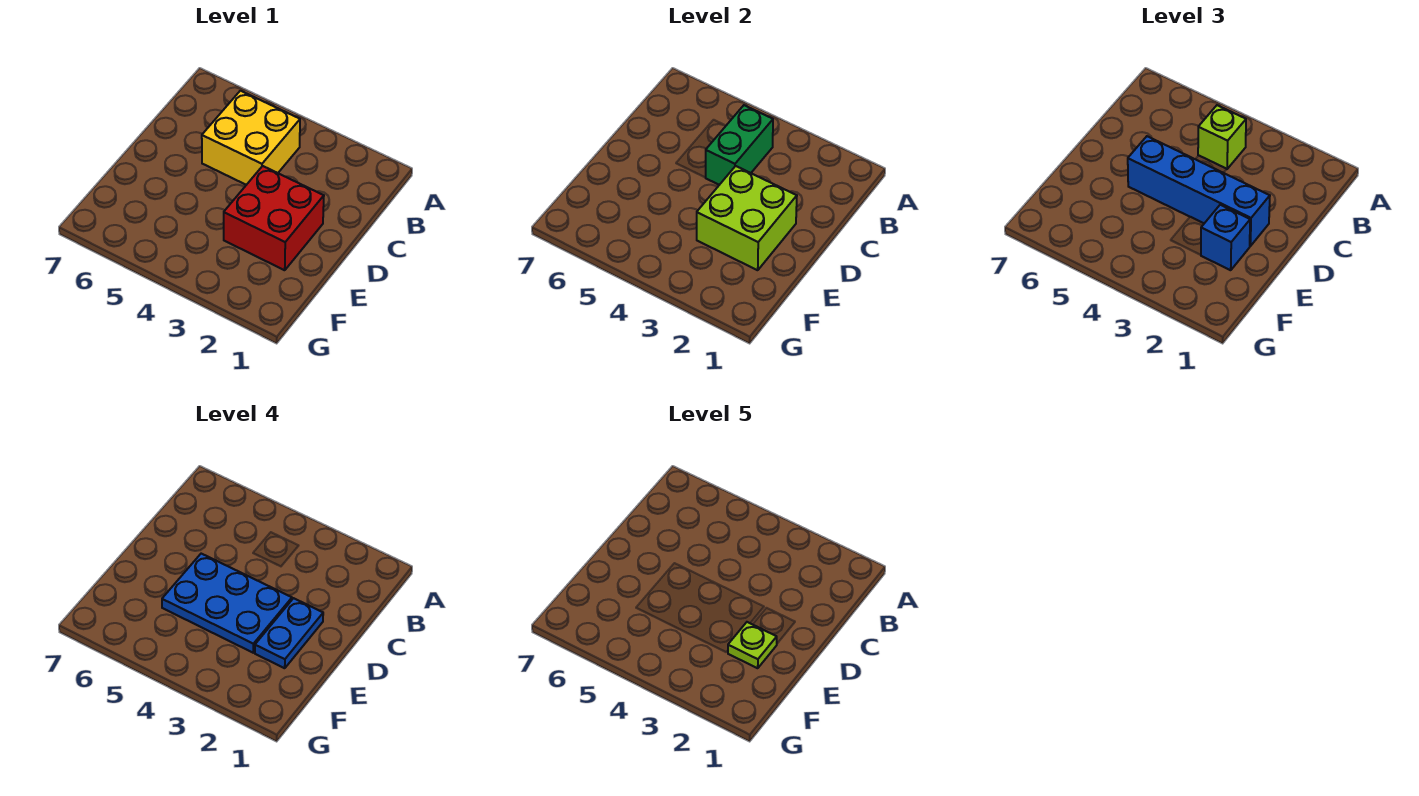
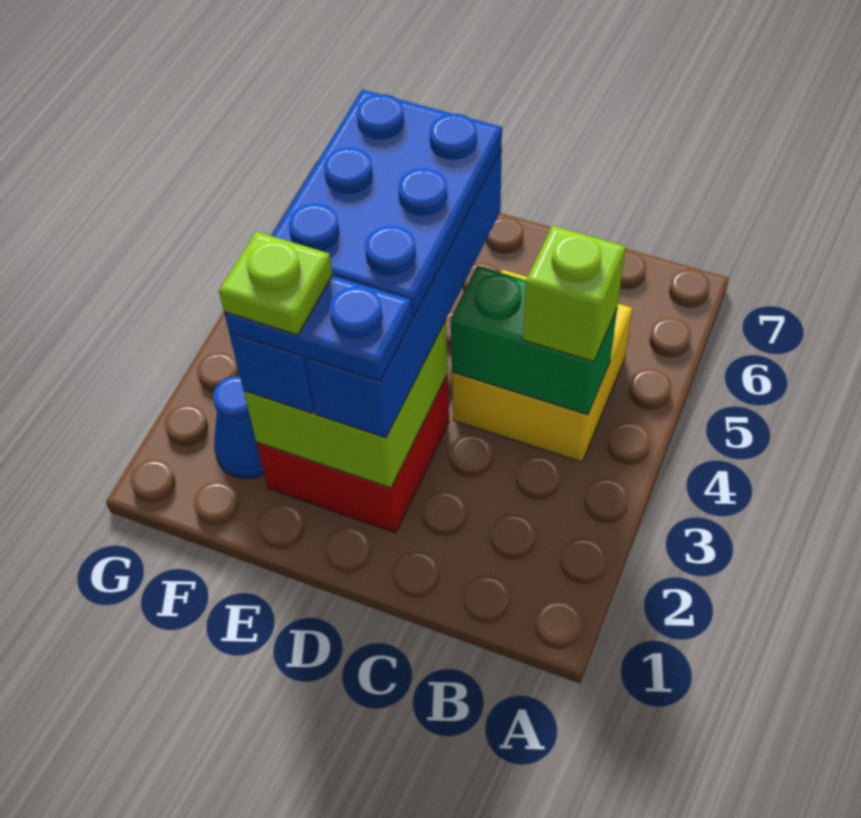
none -> blue cone F2 level 1

